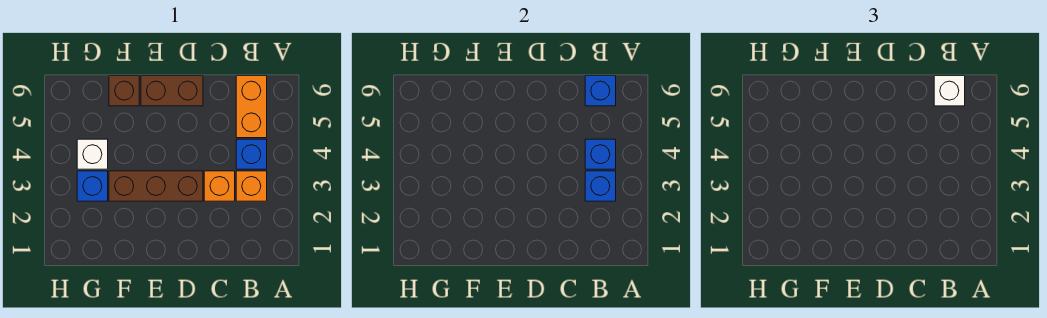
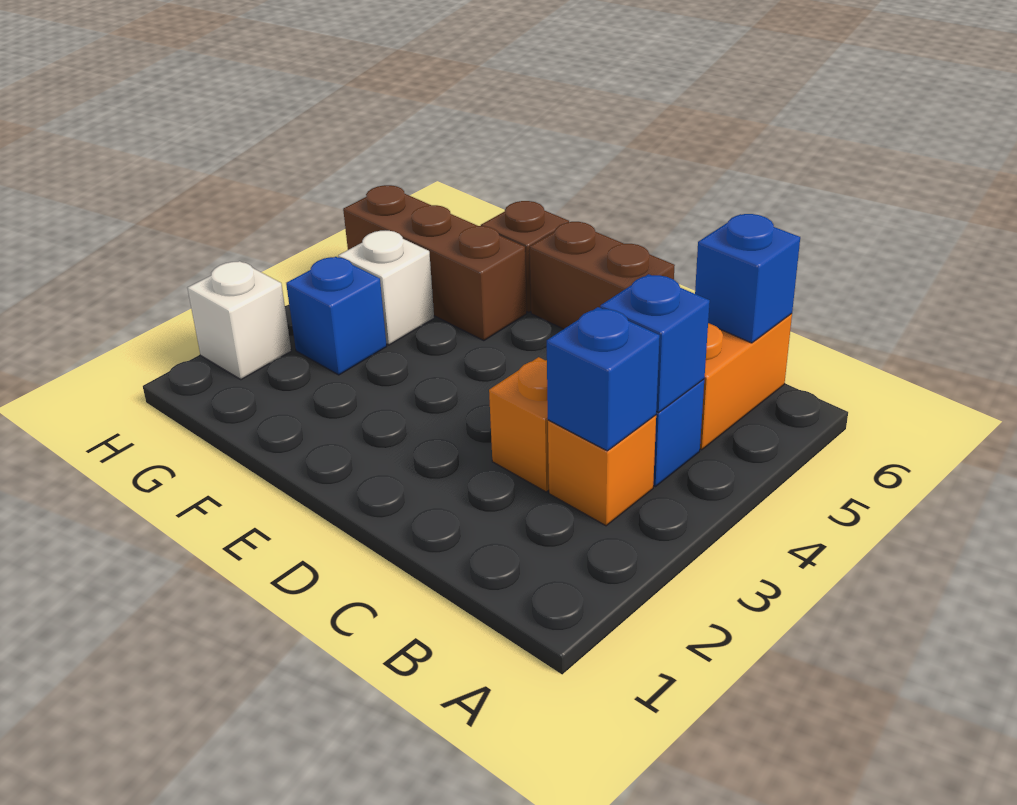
white brick B6 level 3 -> white brick H2 level 1
brown brick D3:F3 level 1 -> brown brick F5:H5 level 1

